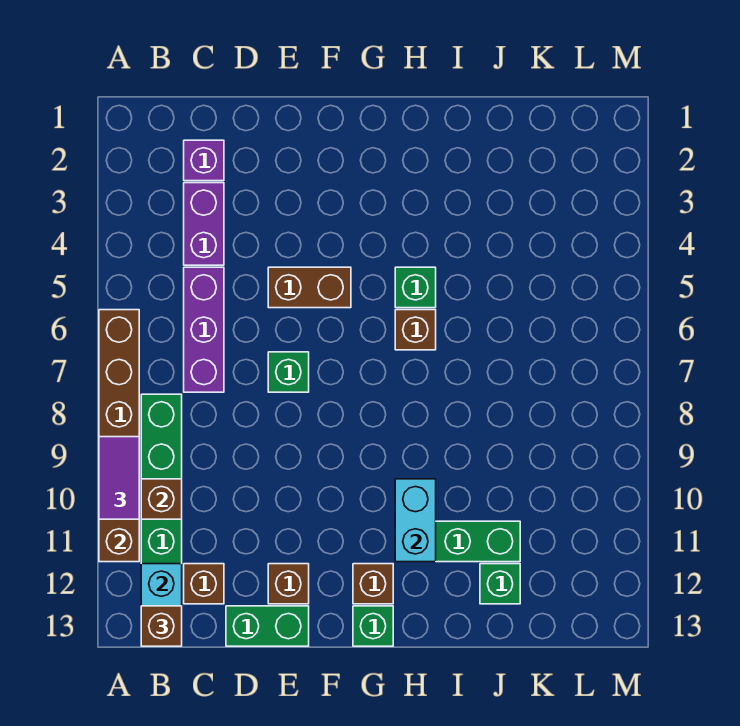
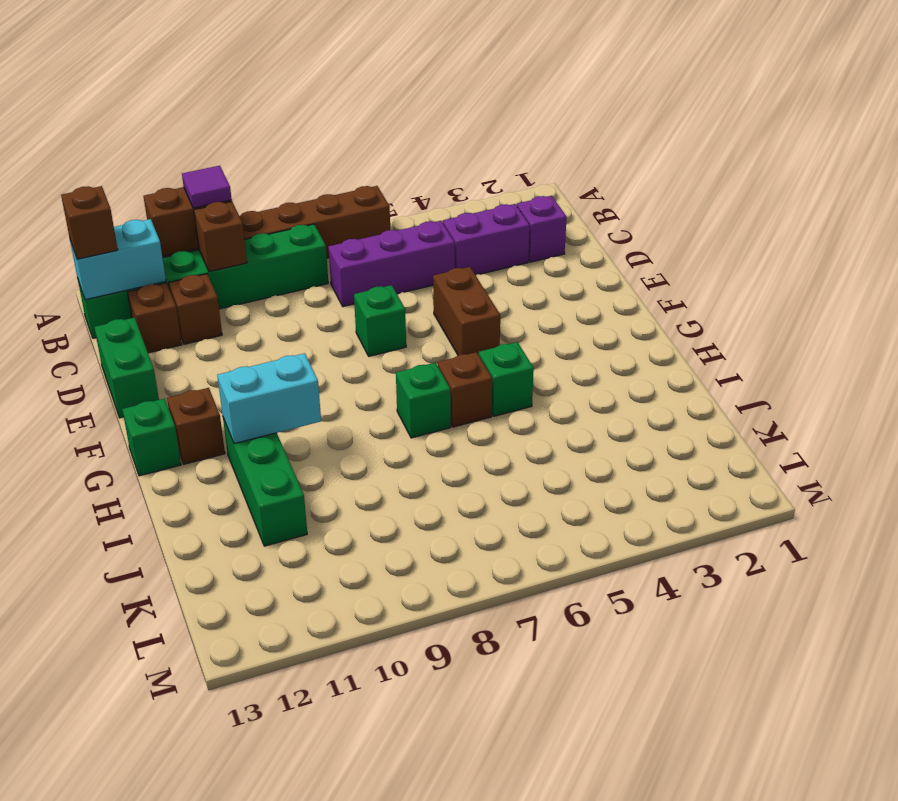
purple tile A9:A10 level 3 -> purple tile A10 level 3
brown brick E12 level 1 -> brown brick C11 level 1
green brick J12 level 1 -> green brick H7 level 1

